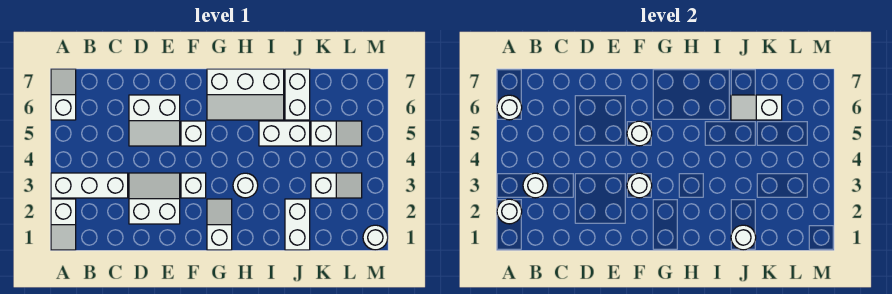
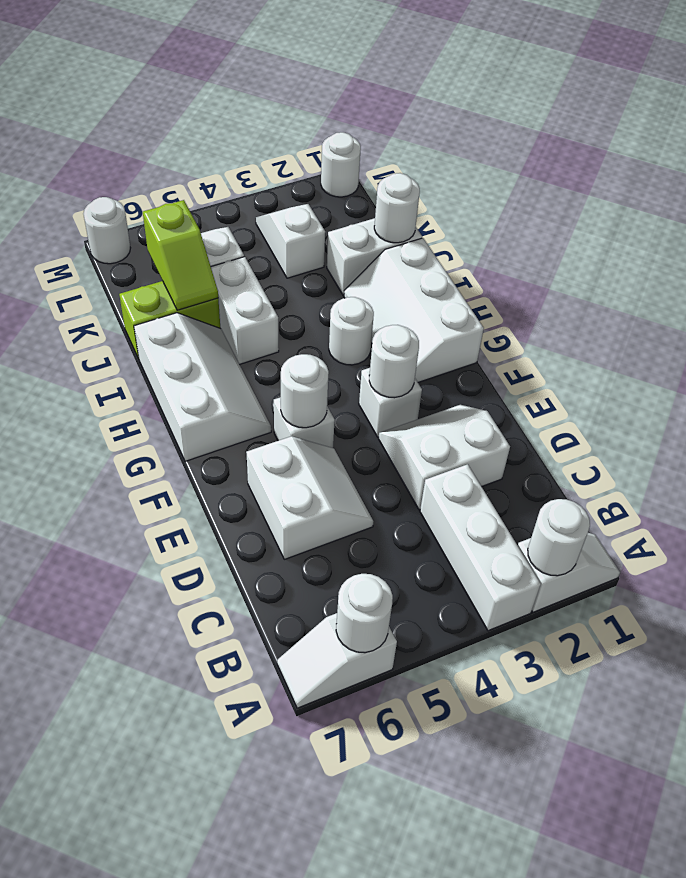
white round brick B3 level 2 -> white round brick M7 level 1
white slope D2:E3 level 1 top 2 -> white slope D2:E3 level 1 top D
white slope G1:G2 level 1 top 1 -> white slope G1:I2 level 1 top 1
white brick J6:J7 level 1 -> lime brick J6:J7 level 1
white slope J6:K6 level 2 top K -> lime slope J6:K6 level 2 top K

